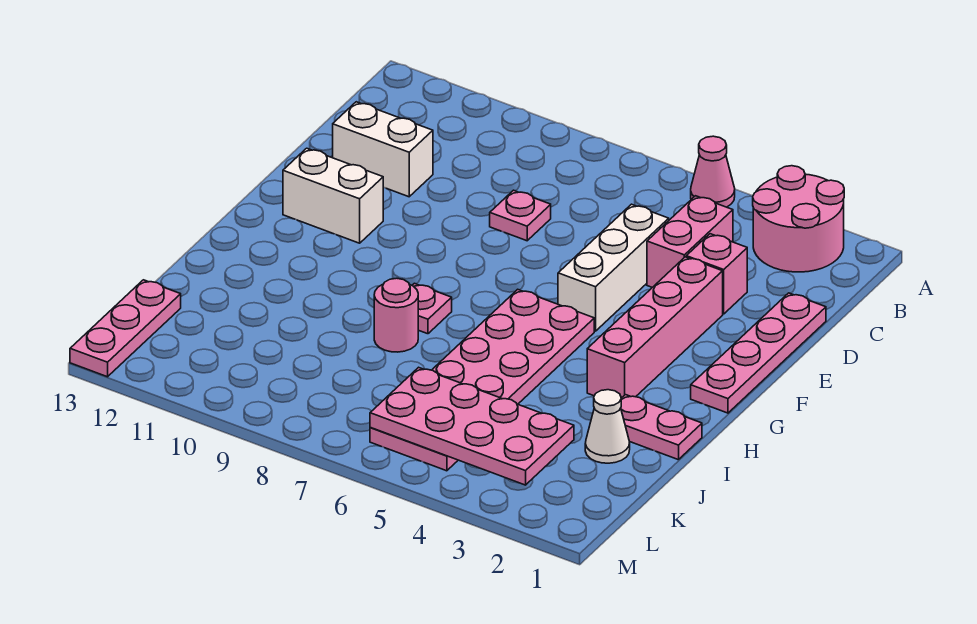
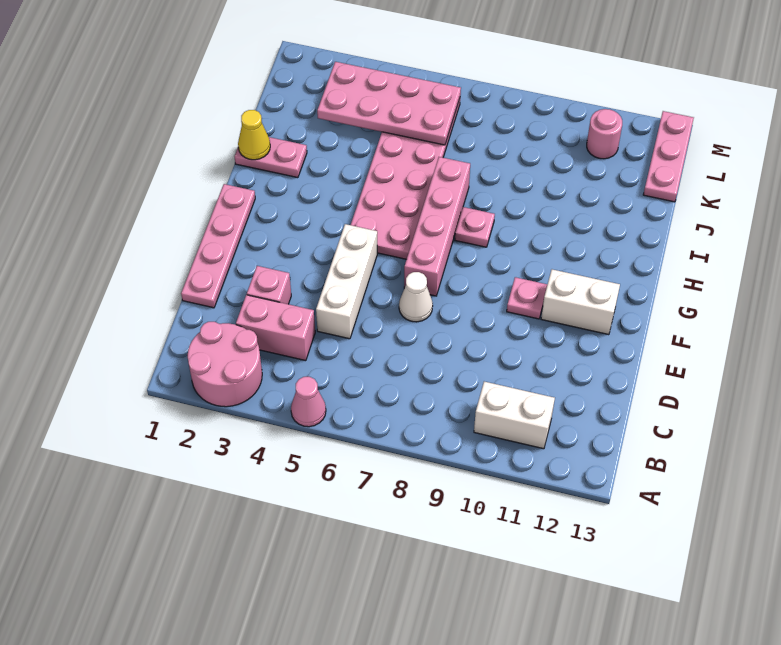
pink brick C4:D4 level 1 -> pink brick C3:C4 level 1
pink plate D8 level 1 -> pink plate F10 level 1
white brick D11:D12 level 1 -> white brick B10:B11 level 1
pink brick E3:H3 level 1 -> pink brick F7:I7 level 1
none -> yellow cone I1 level 2
pink round brick I8 level 1 -> pink round brick L11 level 1
white cone J2 level 1 -> white cone E7 level 1

